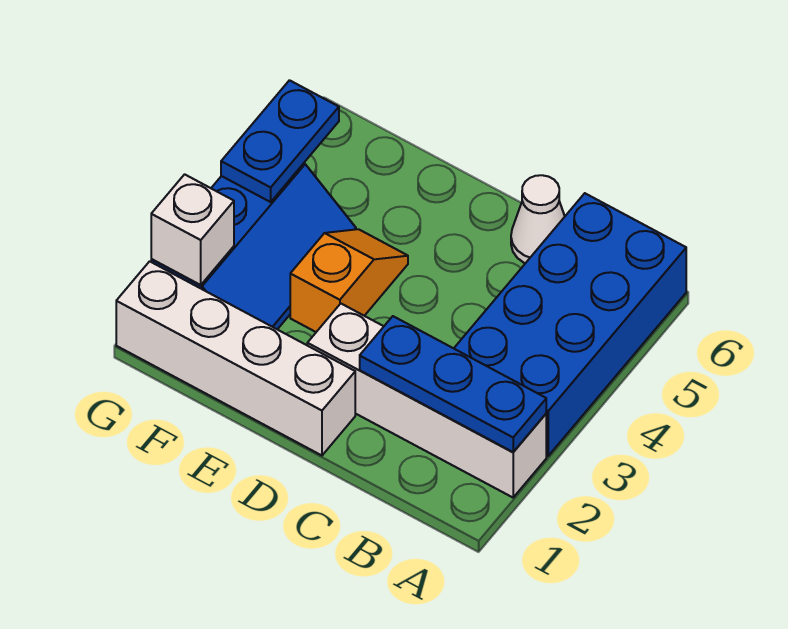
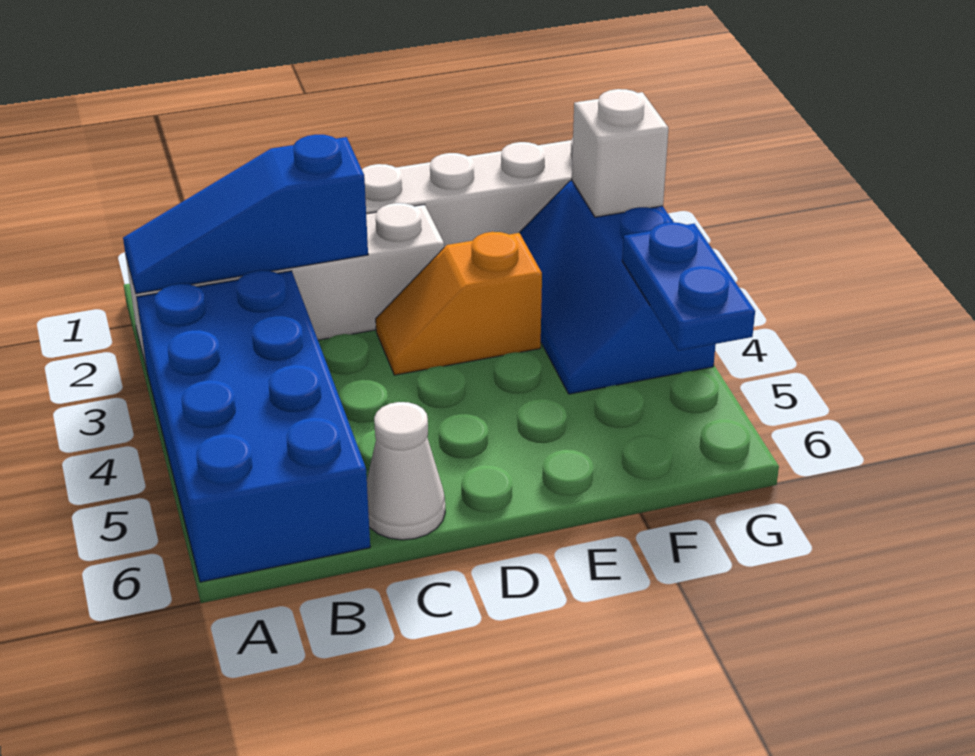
blue plate A2:C2 level 2 -> blue slope A2:C2 level 2 top C
orange slope E3:E4 level 1 top 3 -> orange slope D3:E3 level 1 top E

